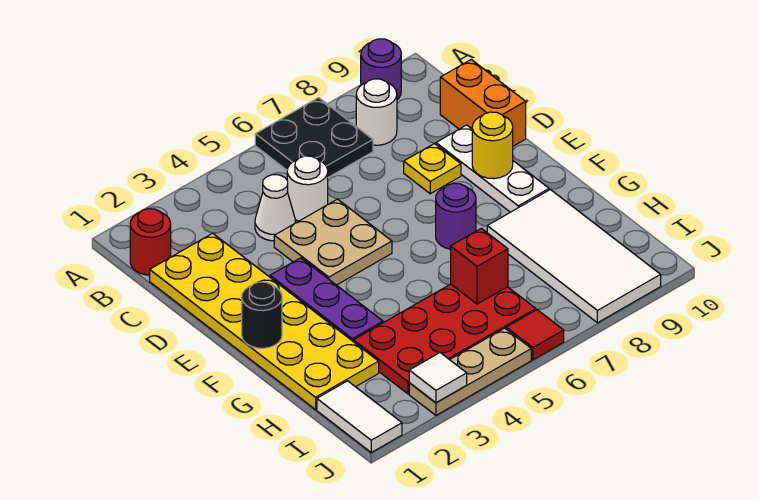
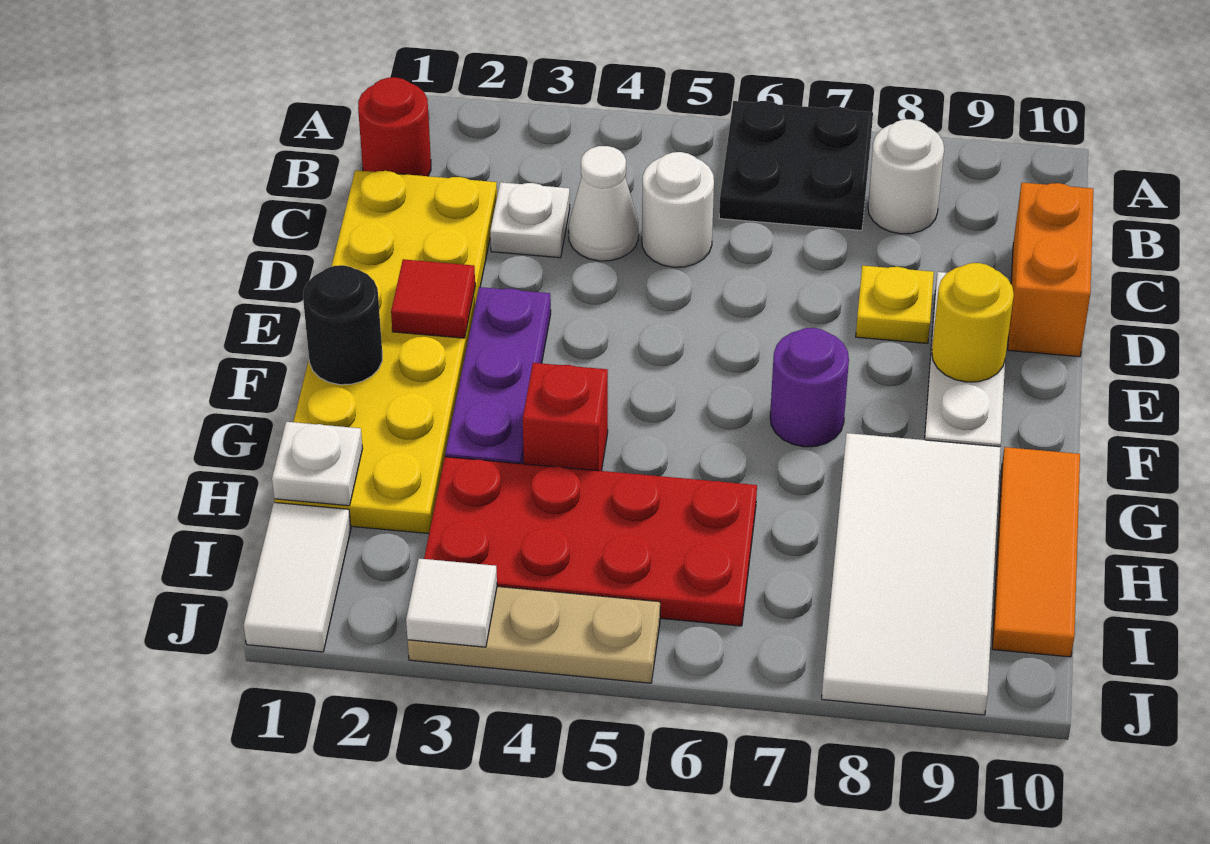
purple round brick A9 level 1 -> none
none -> white plate C3 level 1
tan plate D4:E5 level 1 -> none
none -> orange tile G10:I10 level 1
none -> white plate H1 level 2
red brick H6 level 2 -> red brick G4 level 1
red tile J6 level 1 -> red tile E2 level 2

